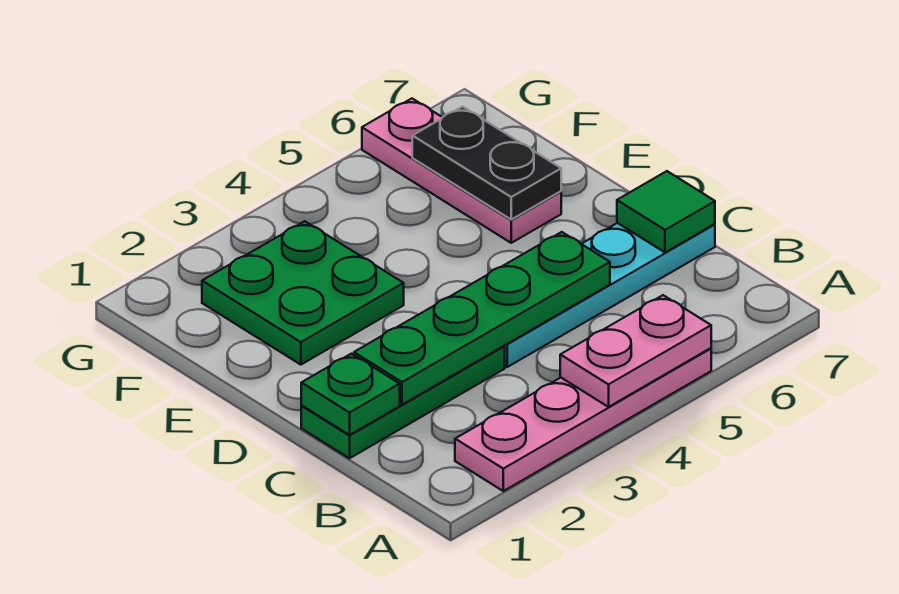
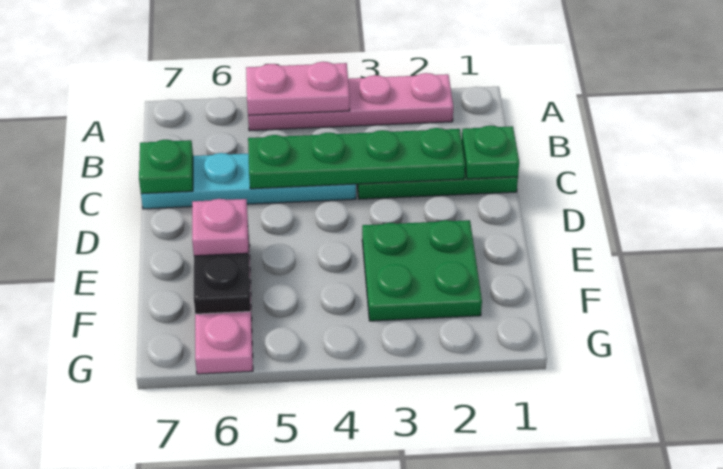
green tile C7 level 2 -> green plate C7 level 2
none -> pink plate E6 level 3

